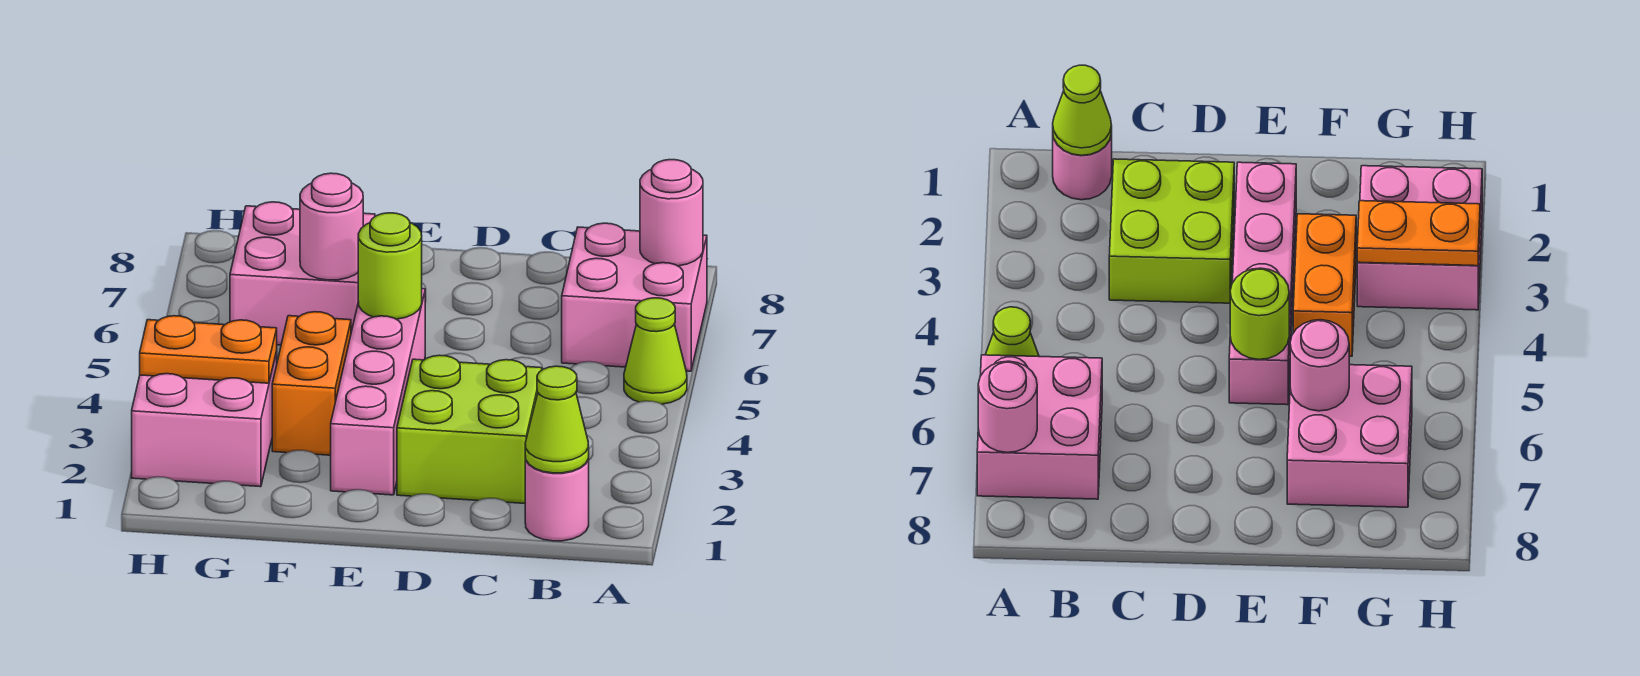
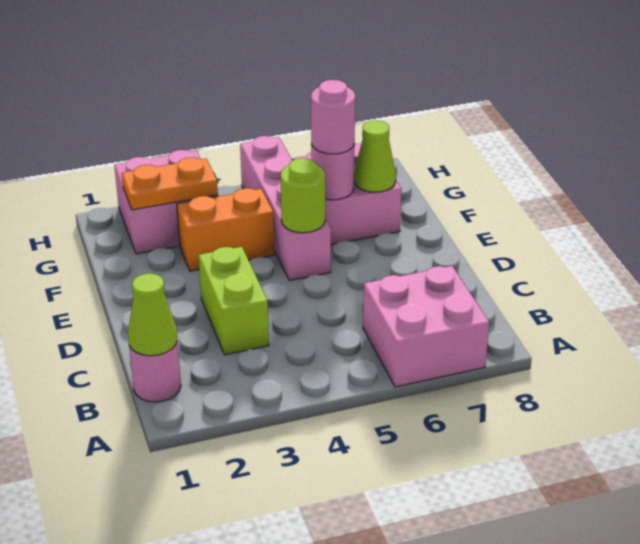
lime cone A5 level 1 -> lime cone F7 level 2
pink round brick A7 level 2 -> pink round brick F6 level 3
lime brick C2:D3 level 1 -> lime brick C3:D3 level 1
pink brick E2:E5 level 1 -> pink brick E5:H5 level 1
orange plate G3:H3 level 2 -> orange plate G2:G3 level 2

